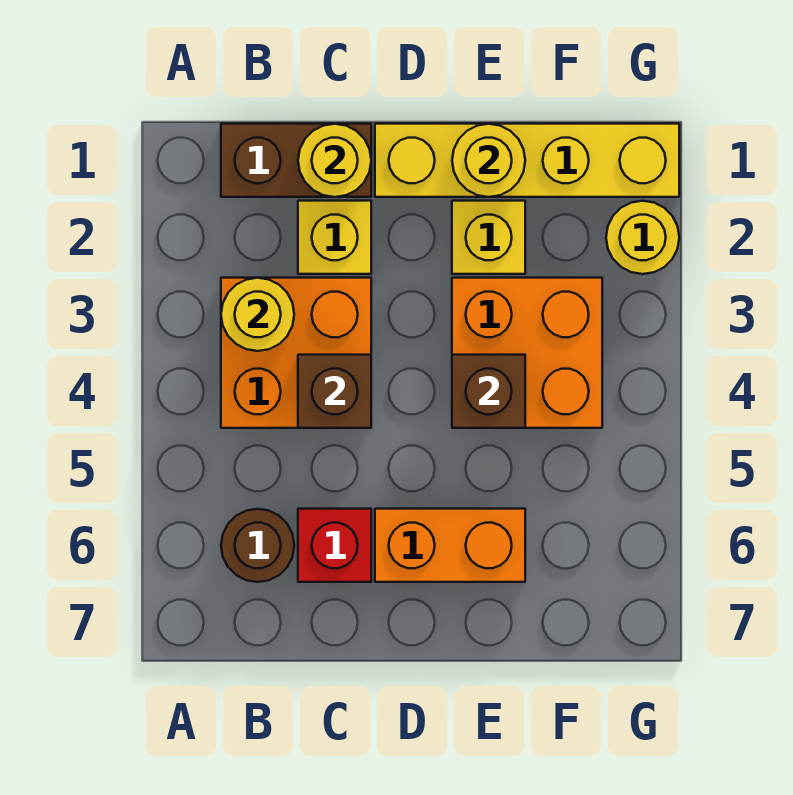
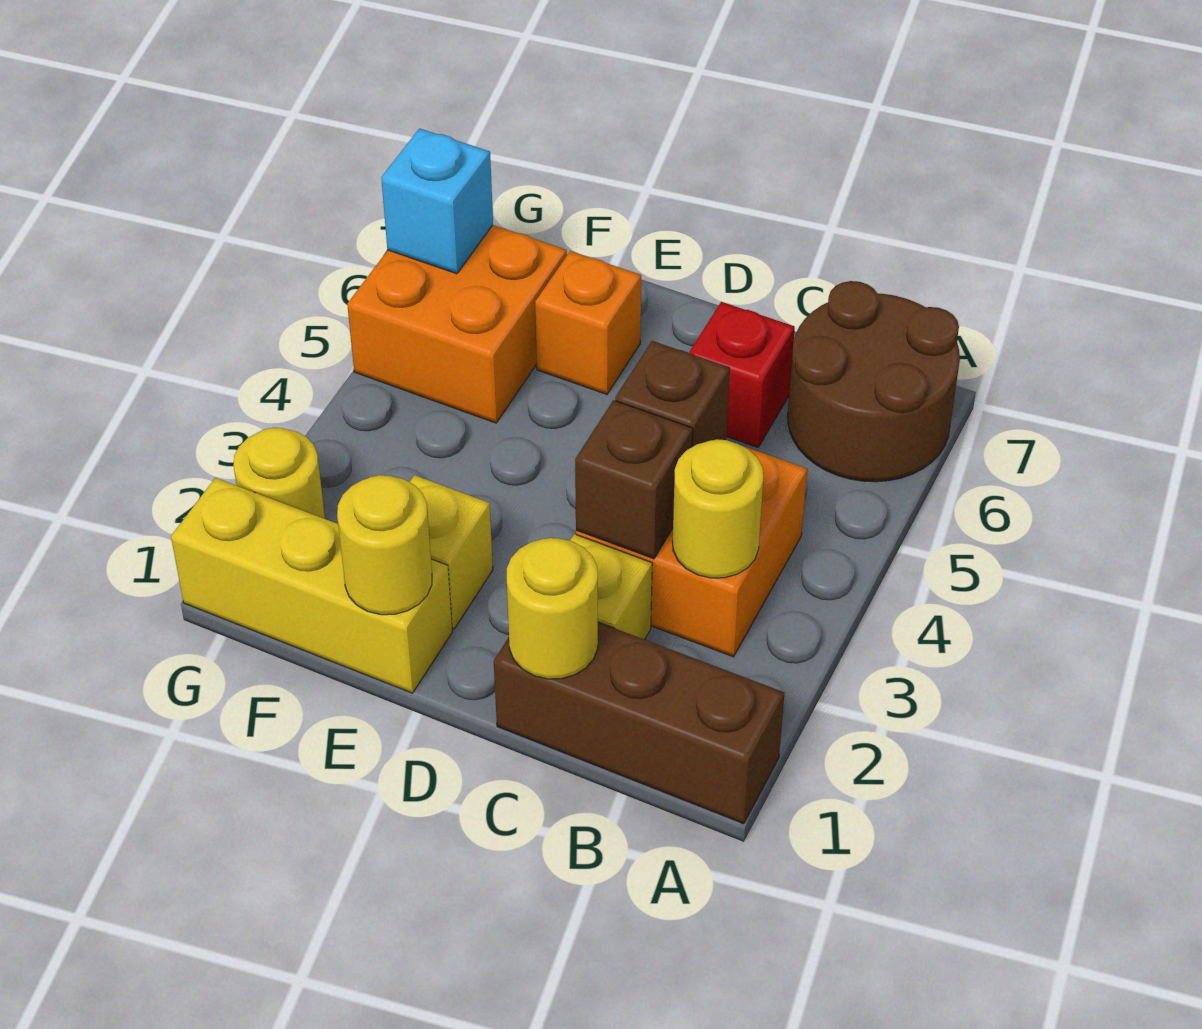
brown brick B1:C1 level 1 -> brown brick A1:C1 level 1
brown round brick B6 level 1 -> brown round brick A6:B7 level 1
yellow brick D1:G1 level 1 -> yellow brick E1:G1 level 1
orange brick D6:E6 level 1 -> orange brick E6 level 1
orange brick E3:F4 level 1 -> orange brick F5:G6 level 1
brown brick E4 level 2 -> brown brick C3 level 2
none -> cyan brick G6 level 2

